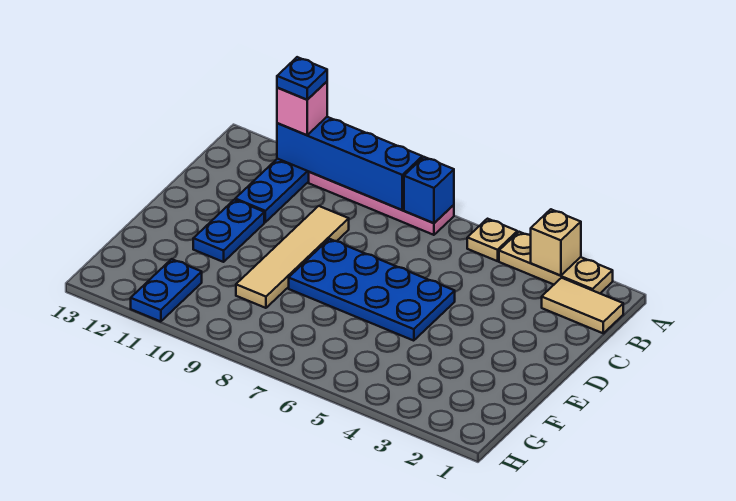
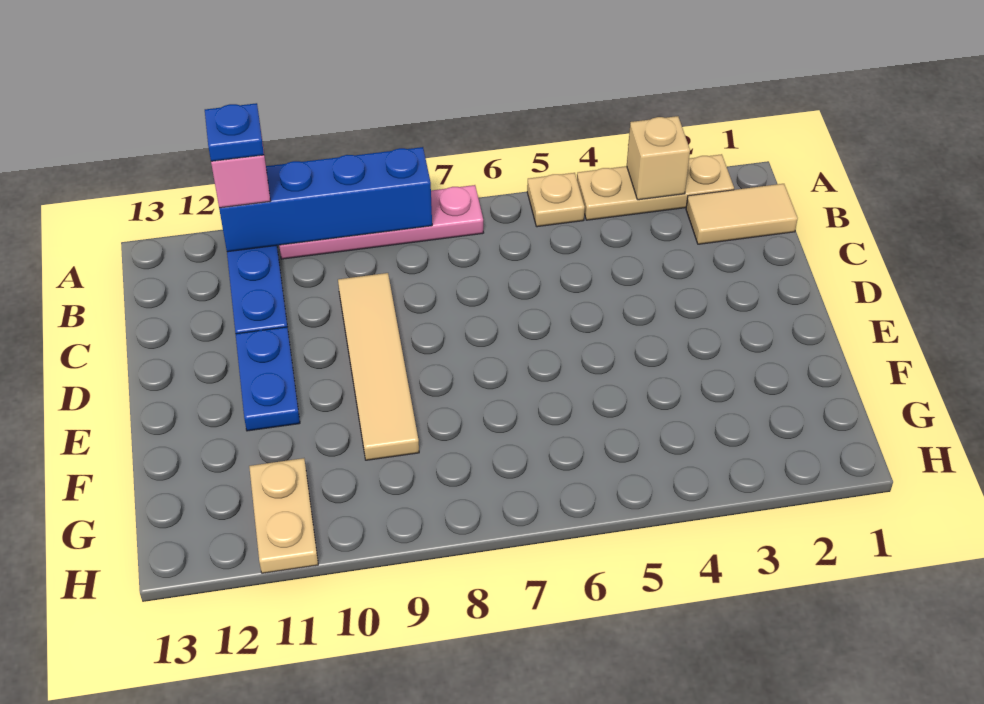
blue brick A7 level 2 -> none
blue plate D5:E8 level 1 -> none
blue plate G11:H11 level 1 -> tan plate G11:H11 level 1

